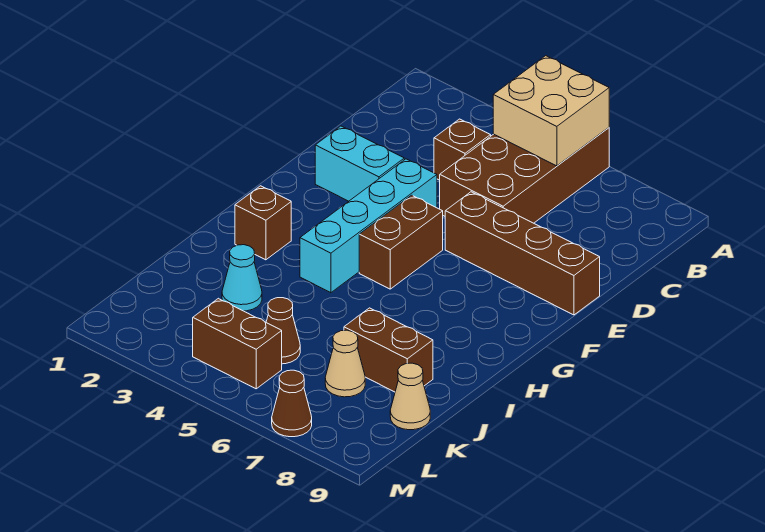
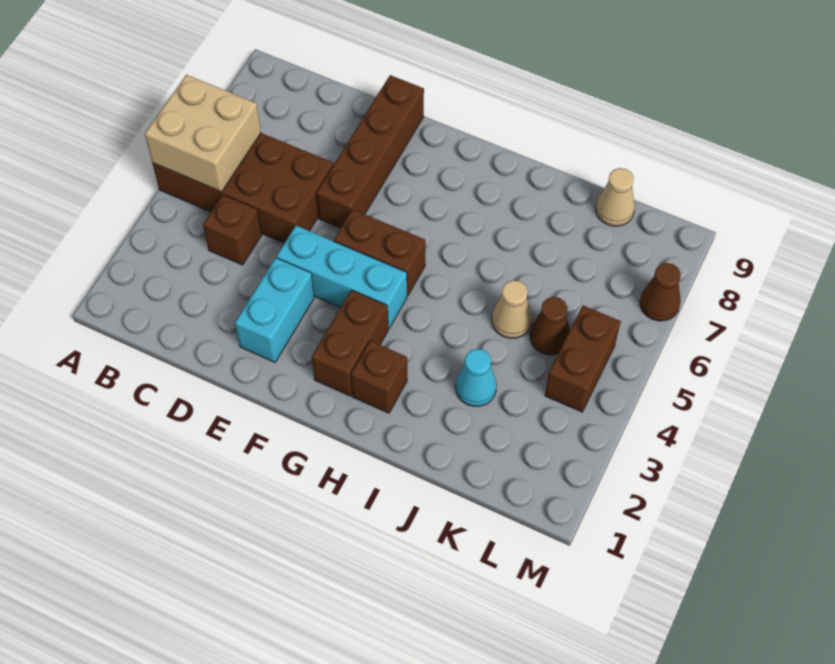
cyan brick E4:H4 level 1 -> cyan brick E4:G4 level 1
brown brick J7:J8 level 1 -> brown brick G2:G3 level 1
tan cone K7 level 1 -> tan cone J5 level 1

